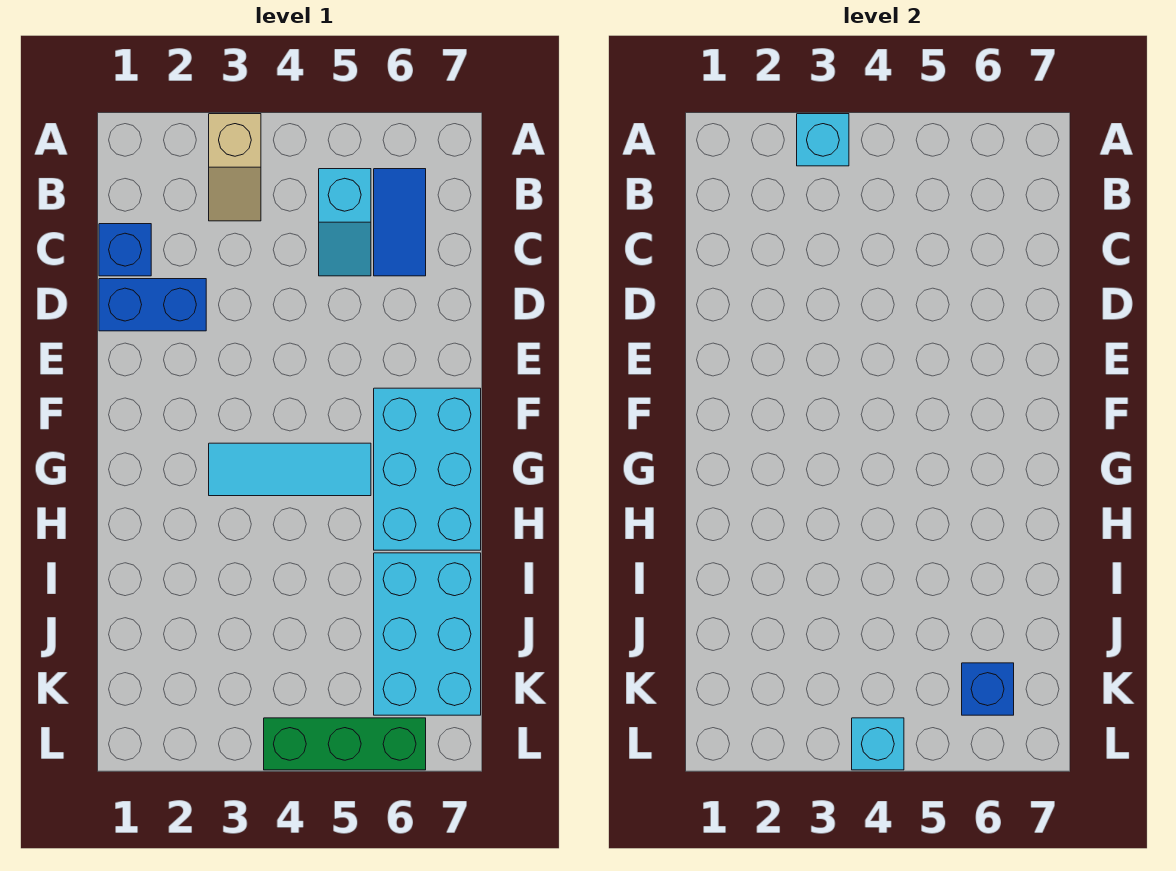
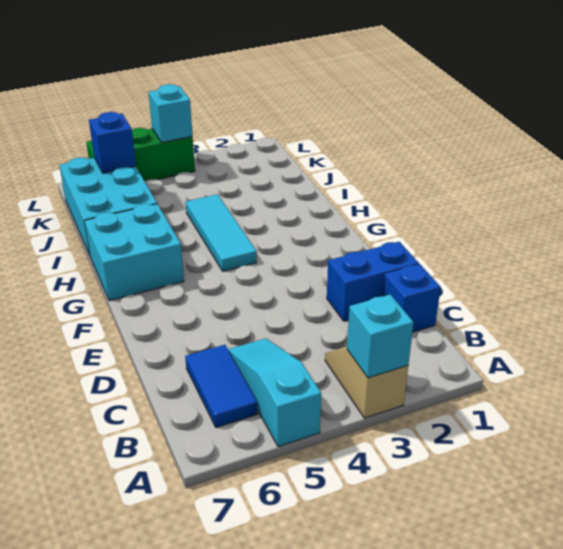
cyan slope B5:C5 level 1 top B -> cyan slope A5:C5 level 1 top A
cyan brick F6:H7 level 1 -> cyan brick G6:H7 level 1
cyan tile G3:G5 level 1 -> cyan tile G4:I4 level 1

